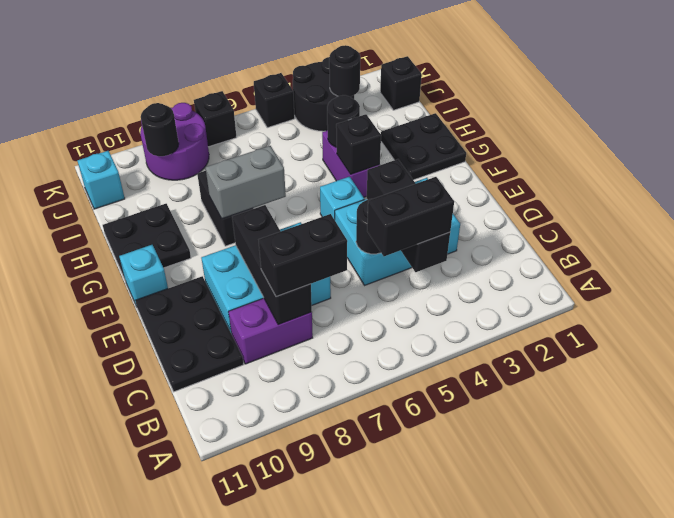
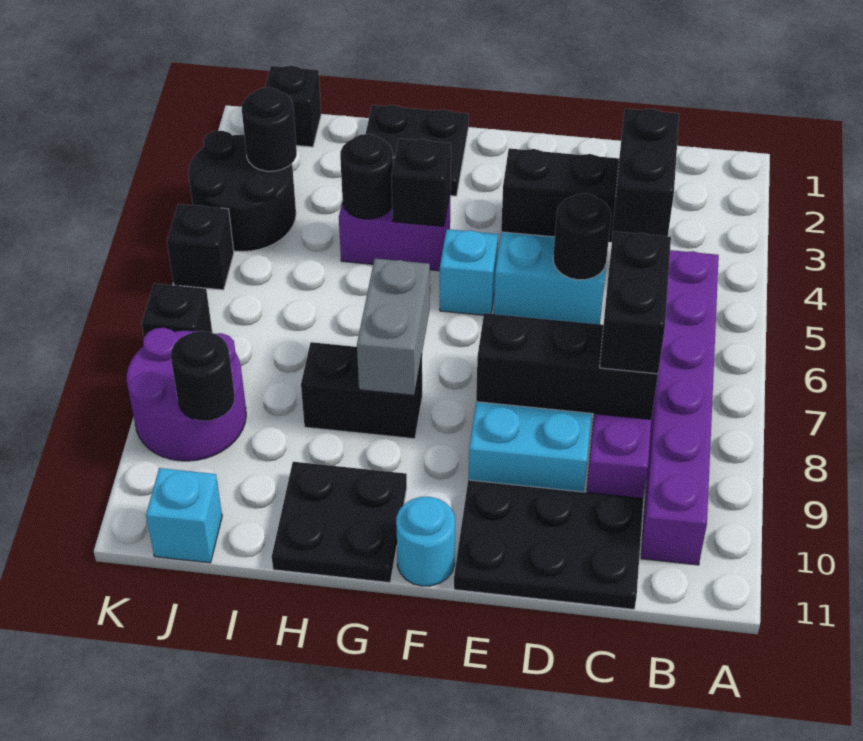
none -> purple brick B5:B10 level 1
cyan brick F11 level 1 -> cyan round brick F11 level 1

